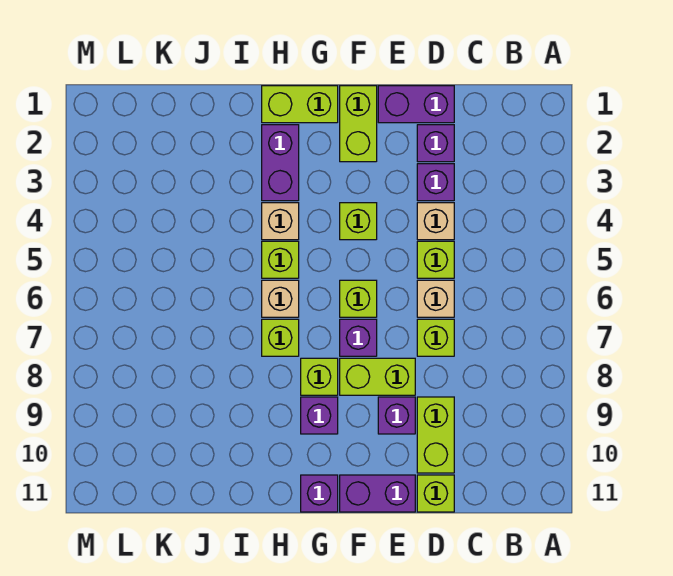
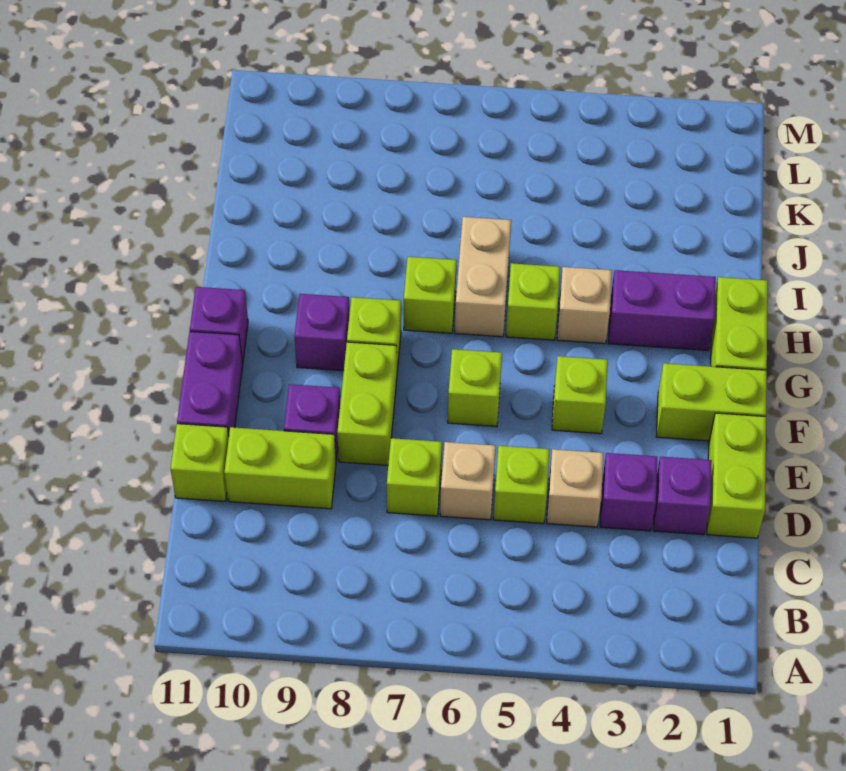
purple brick D1:E1 level 1 -> lime brick D1:E1 level 1
purple brick F7 level 1 -> none
tan brick H6 level 1 -> tan brick H6:I6 level 1

